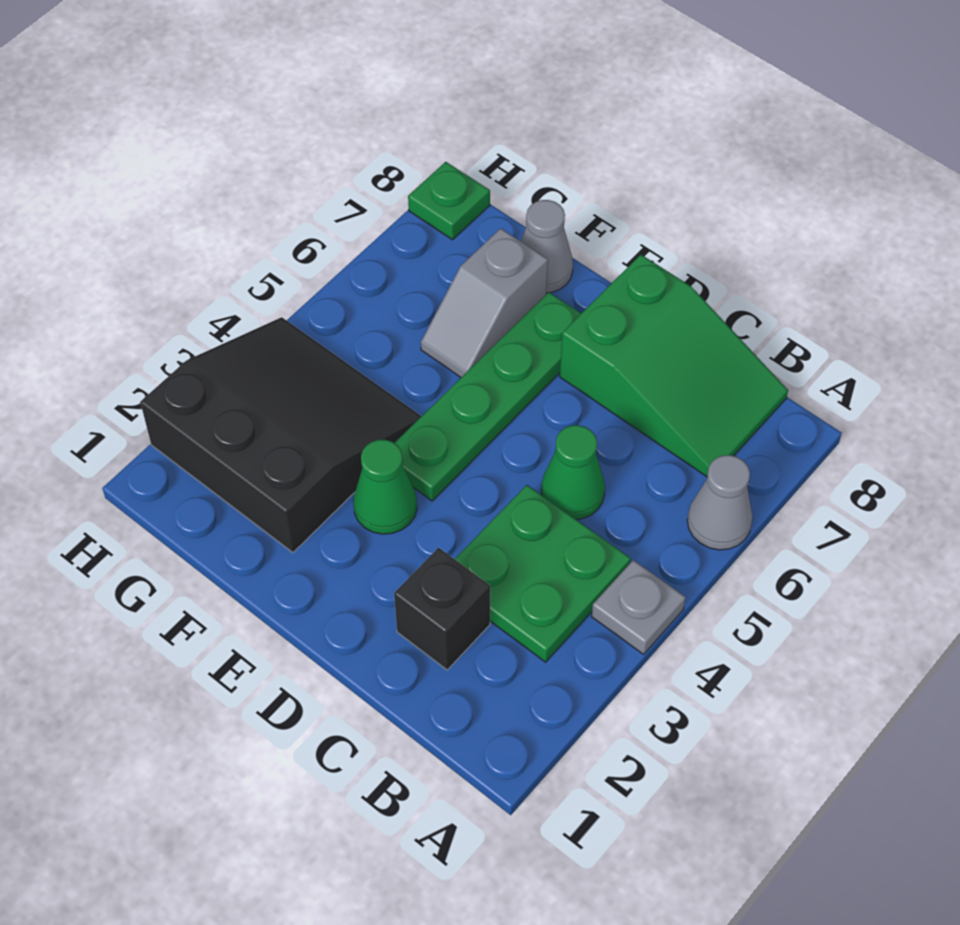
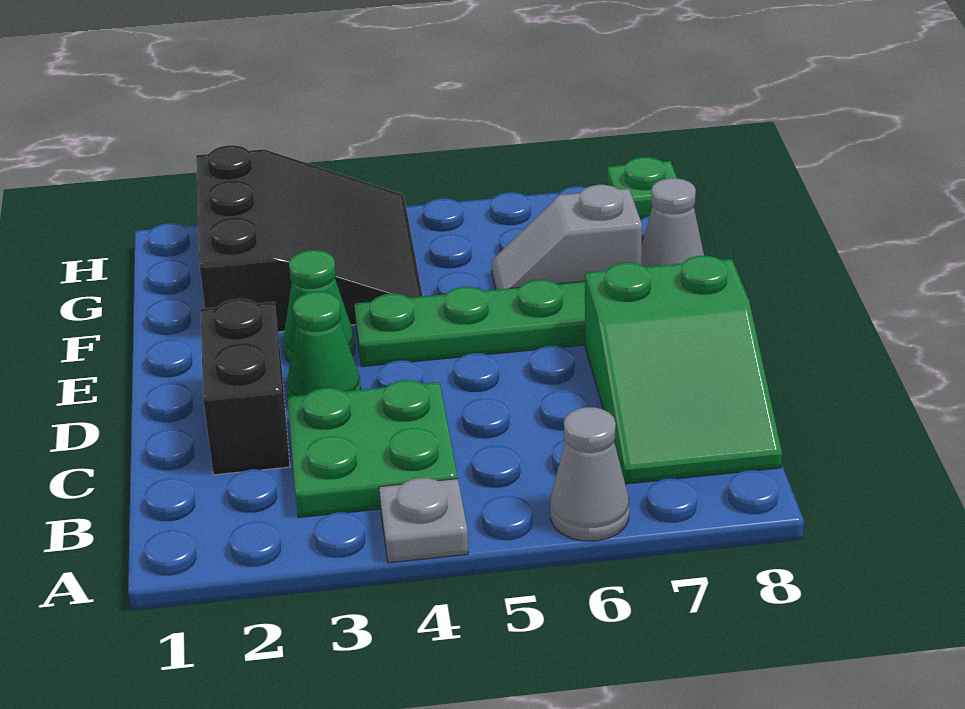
black brick C2 level 1 -> black brick C2:D2 level 1
green cone C5 level 1 -> green cone D3 level 1

